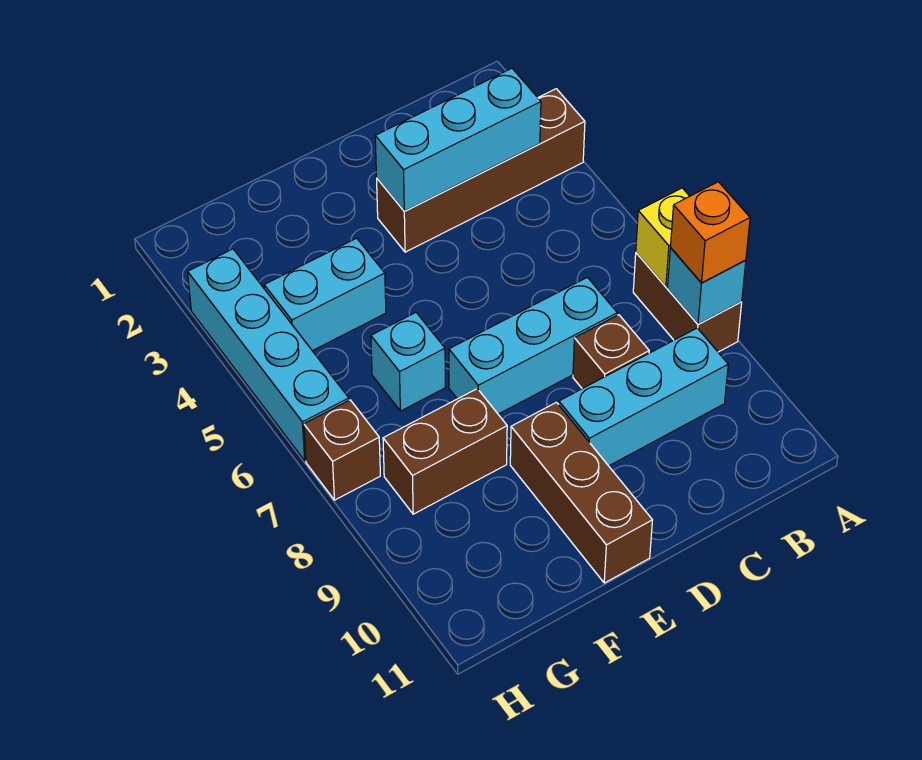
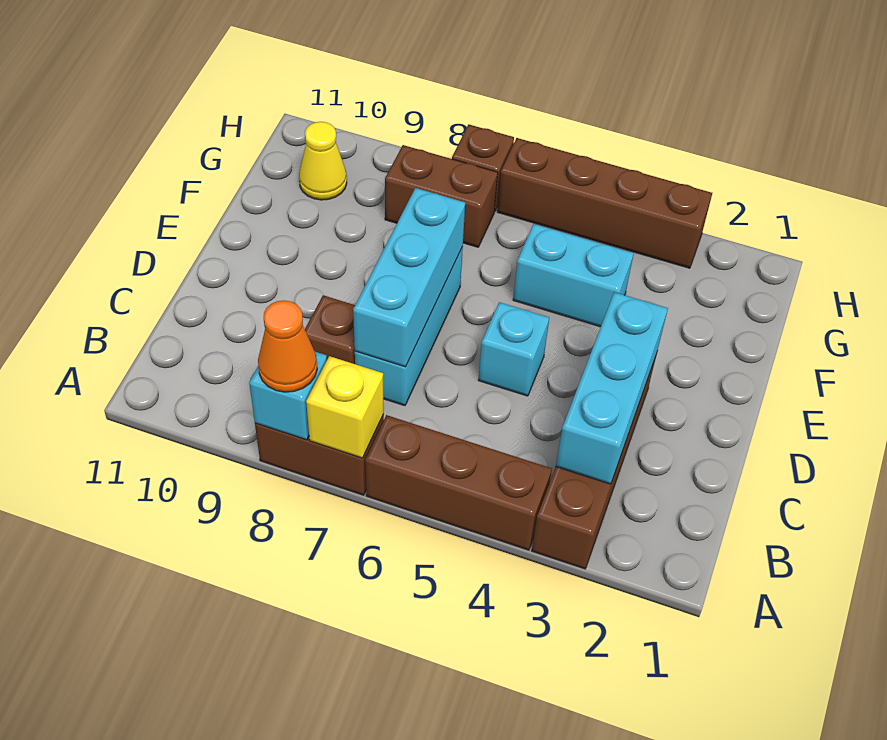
orange brick A8 level 3 -> orange cone A8 level 3
cyan brick B9:D9 level 1 -> cyan brick C7:E7 level 2
brown brick E9:E11 level 1 -> brown brick A4:A6 level 1
cyan brick F4:G4 level 1 -> cyan brick F4:F5 level 1
cyan brick F6 level 1 -> cyan brick D5 level 1
brown brick F8:G8 level 1 -> brown brick G7:G8 level 1
none -> yellow cone G10 level 1
cyan brick H3:H6 level 1 -> brown brick H3:H6 level 1

